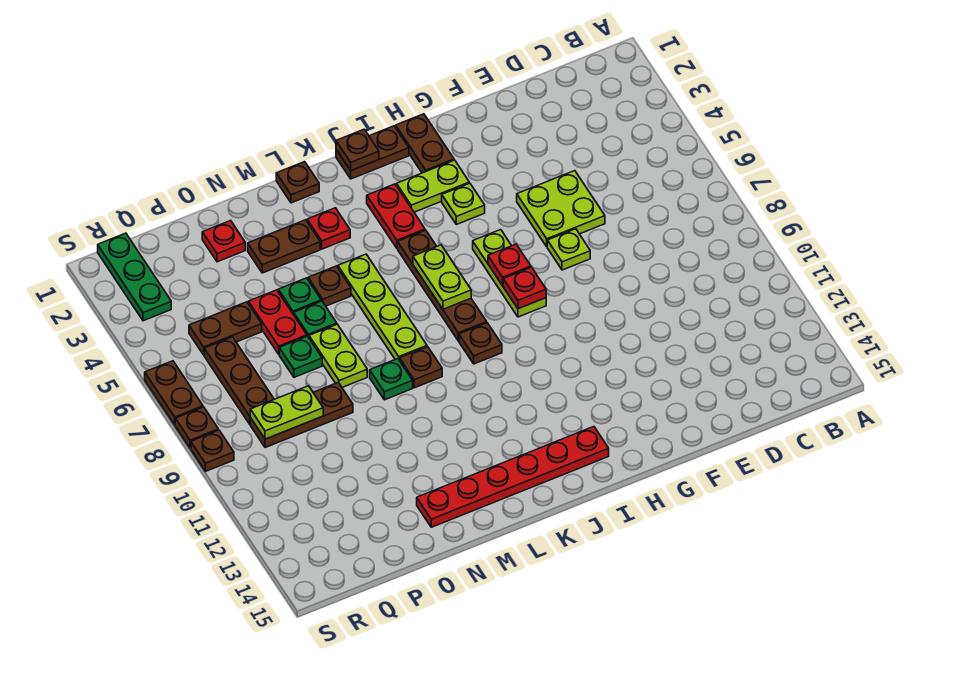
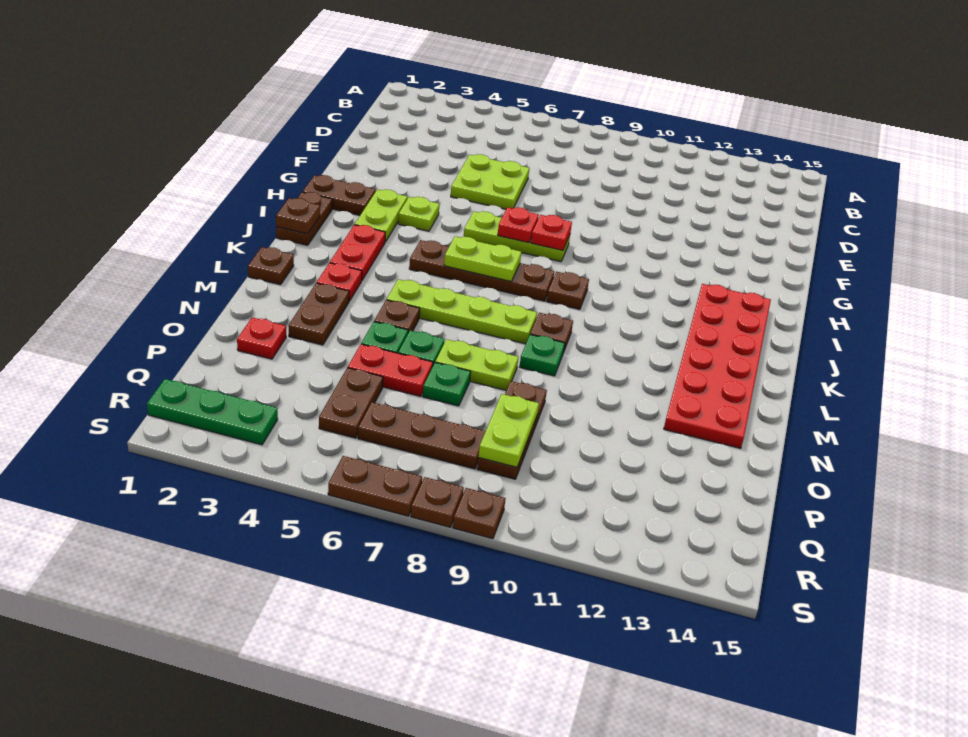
lime plate F7 level 1 -> none
red plate I14:N14 level 1 -> red plate I13:N14 level 1
red plate J3:J4 level 1 -> red plate J3:K3 level 1

